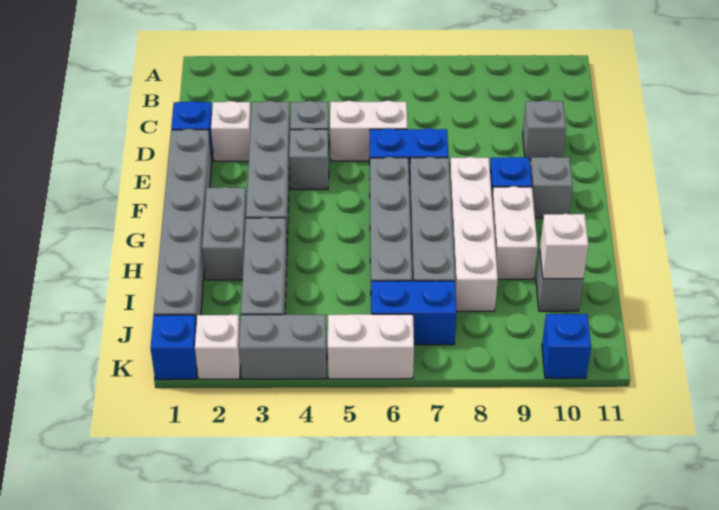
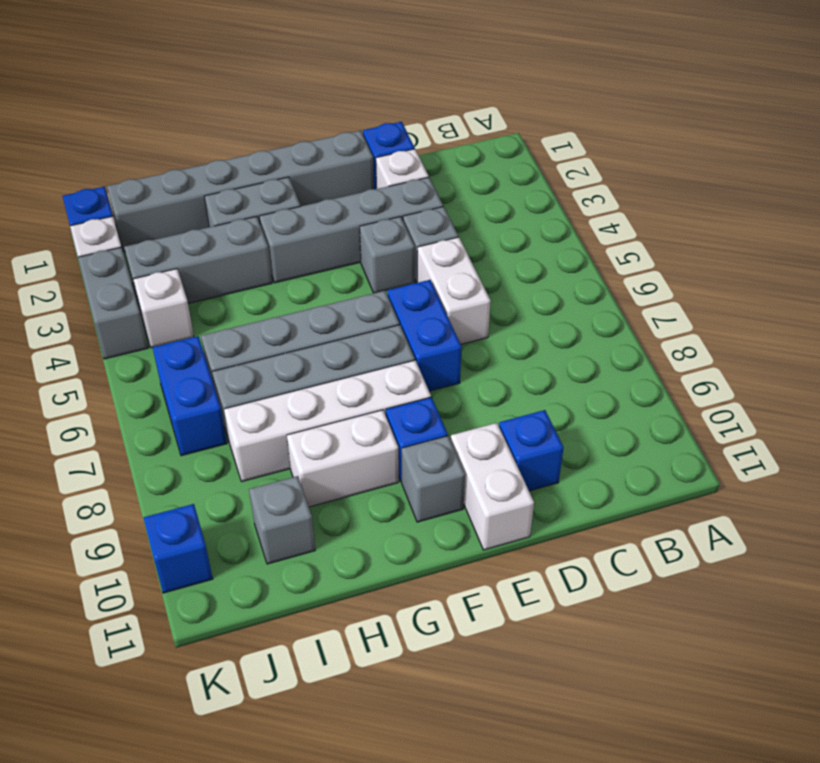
grey brick D10 level 1 -> blue brick D10 level 1
white brick I10 level 2 -> white brick J4 level 1
white brick K5:K6 level 1 -> white brick E10:E11 level 1

